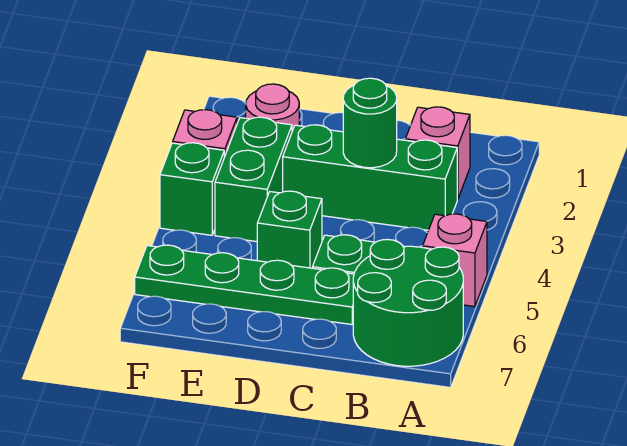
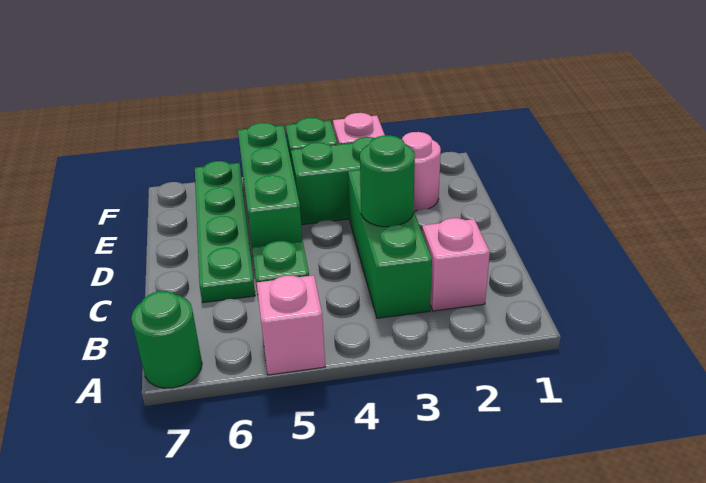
green round brick A6:B7 level 1 -> green round brick A7 level 1
green brick D5 level 1 -> green brick D5:F5 level 1

